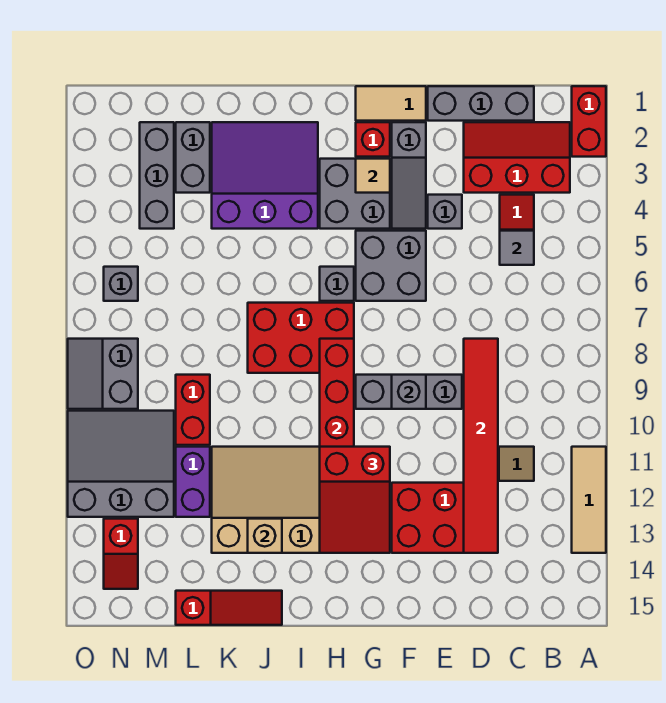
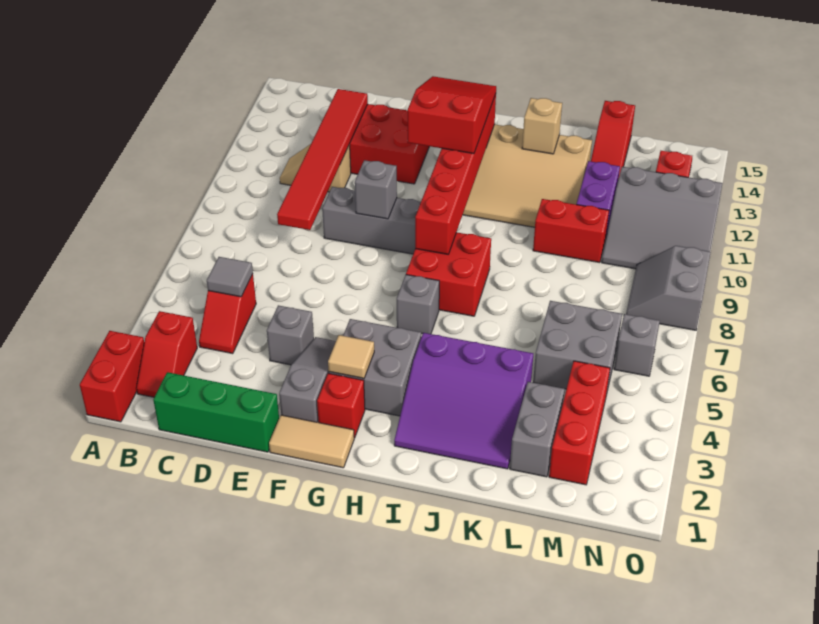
tan tile A11:A13 level 1 -> none
red slope B2:D3 level 1 top 3 -> red slope B2:B3 level 1 top 3
grey brick C1:E1 level 1 -> green brick C1:E1 level 1
grey brick F5:G6 level 1 -> grey brick L5:M6 level 1
red brick H7:J8 level 1 -> red brick H7:I8 level 1
red slope J15:L15 level 1 top L -> red slope L13:L15 level 1 top 15
red brick L9:L10 level 1 -> red brick K10:L10 level 1
grey brick M2:M4 level 1 -> red brick M2:M4 level 1
grey slope N8:O9 level 1 top N -> grey slope N8:O9 level 1 top O

